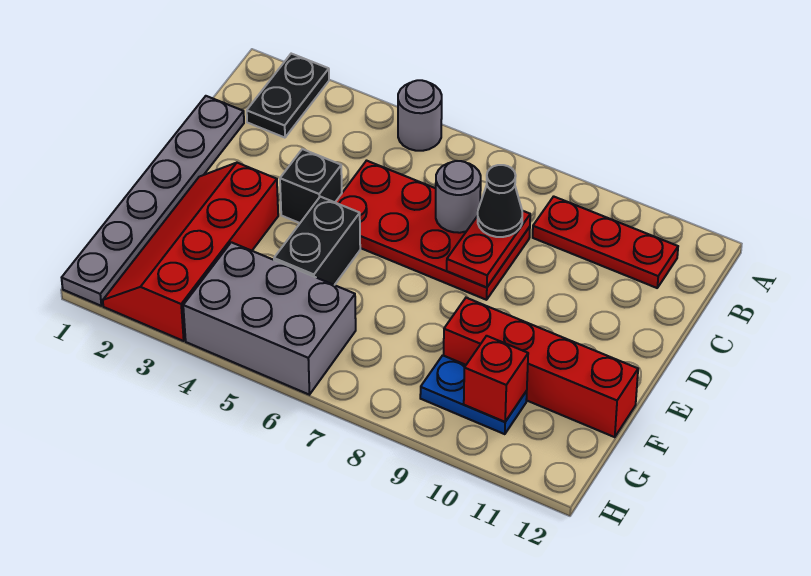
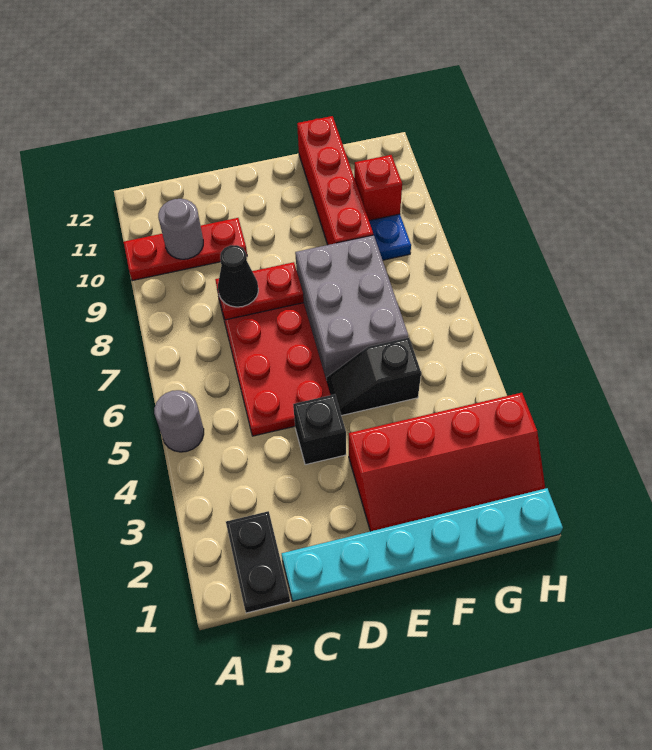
black plate A2:B2 level 1 -> black plate B1:B2 level 1
red plate B9:B11 level 1 -> red plate A10:C10 level 1
grey plate C1:H1 level 1 -> cyan plate C1:H1 level 1
grey round brick C7 level 2 -> grey round brick B10 level 2
black brick E5:F5 level 1 -> black slope E5:F5 level 1 top F
grey brick G4:H6 level 1 -> grey brick E6:F8 level 1

